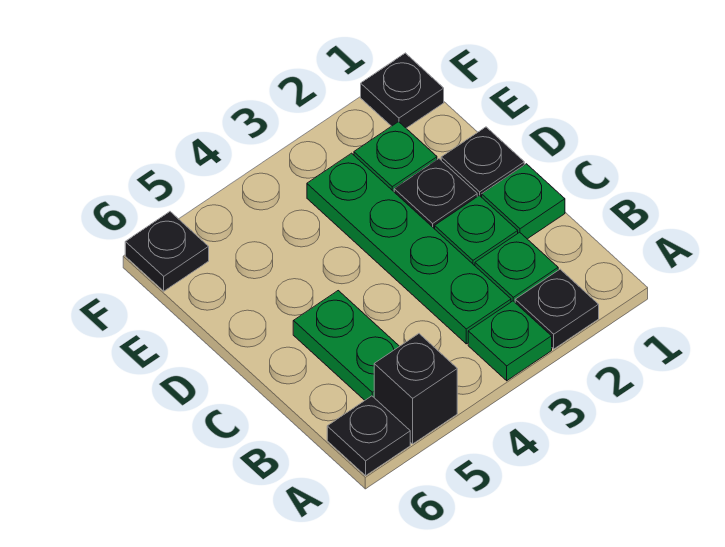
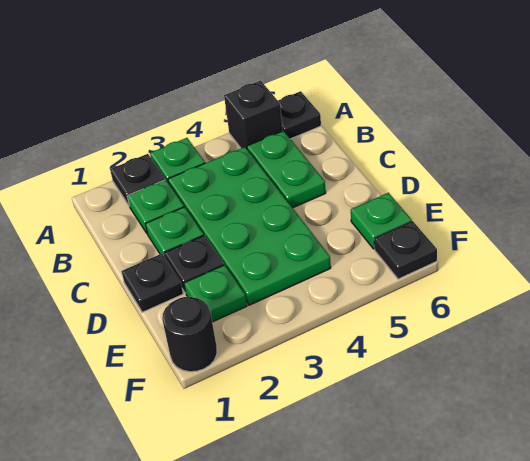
green plate B3:E3 level 1 -> green plate B3:E4 level 1
green plate C1 level 1 -> green plate E6 level 1
black plate F1 level 1 -> black round brick F1 level 1

